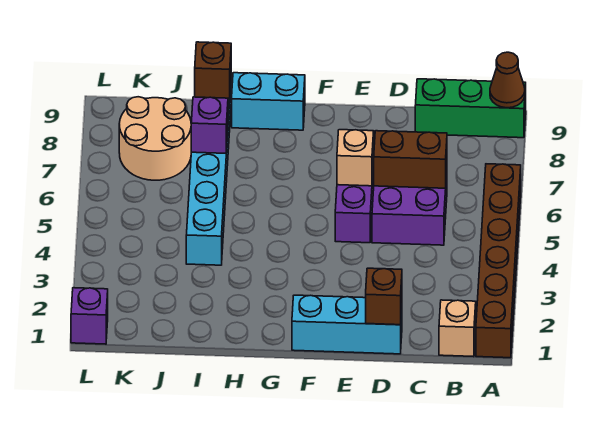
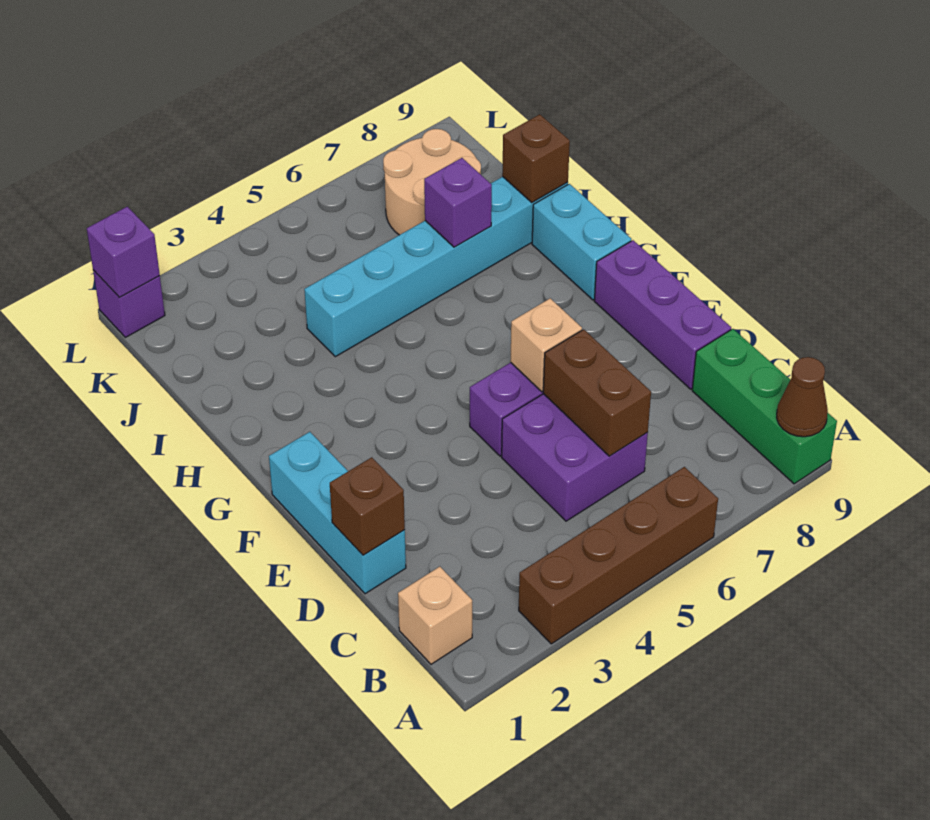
brown brick A1:A6 level 1 -> brown brick A3:A6 level 1
none -> purple brick D9:F9 level 1
none -> purple brick L1 level 2

